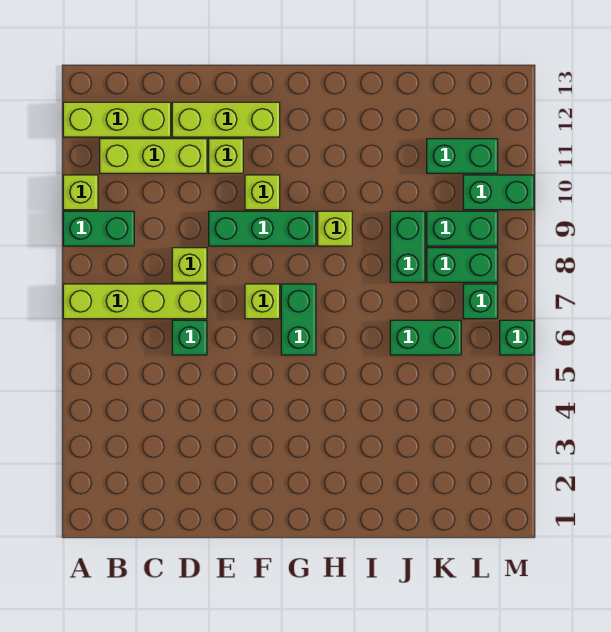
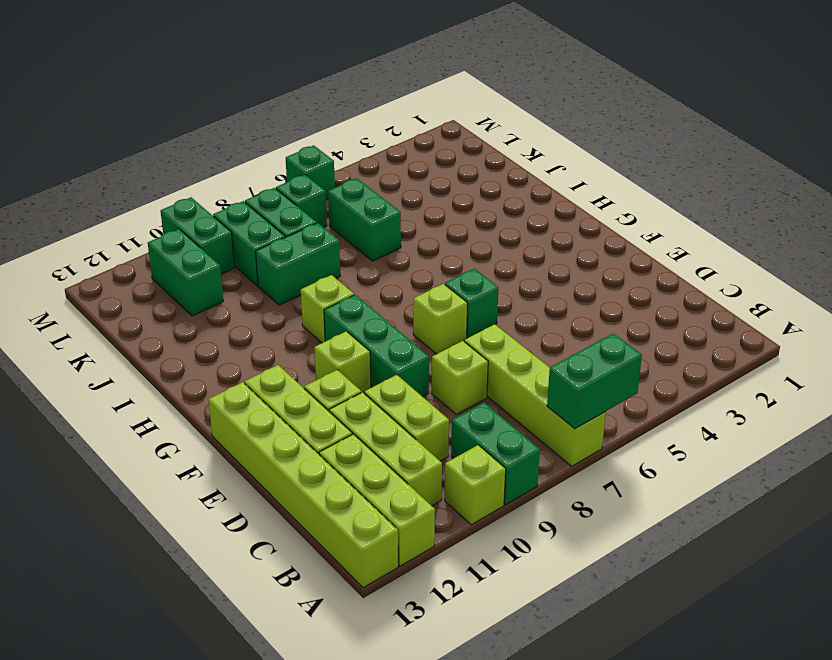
none -> lime brick A13:F13 level 1
none -> lime brick C10:D10 level 1
green brick D6 level 1 -> green brick F6 level 1
green brick G6:G7 level 1 -> green brick A6:A7 level 2

